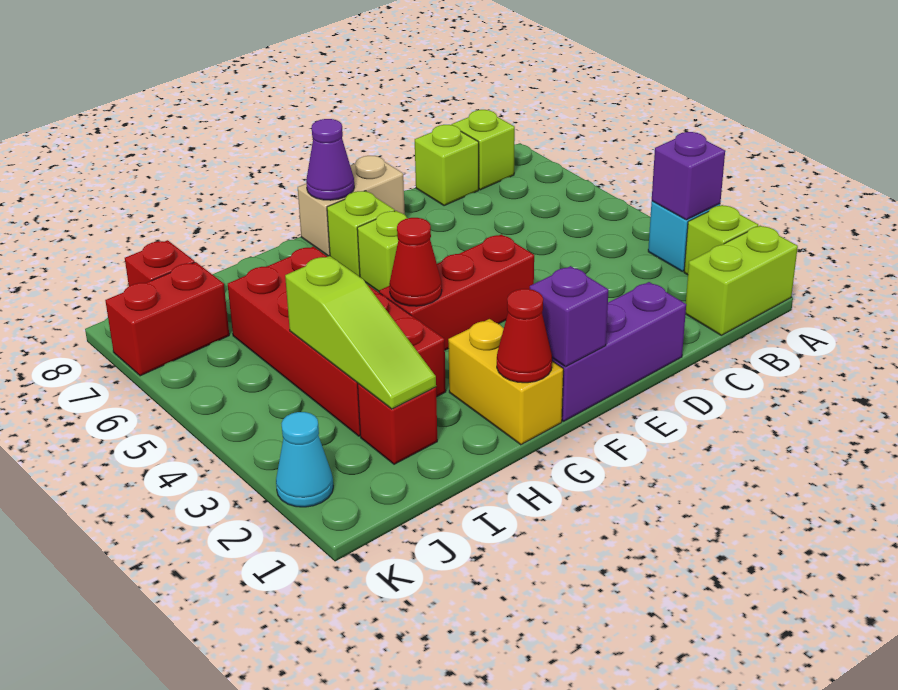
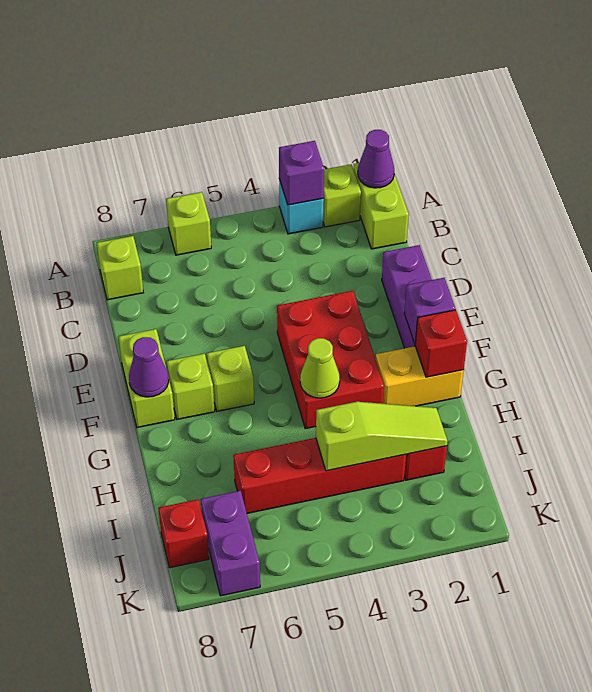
none -> purple cone A1 level 2
lime brick C8 level 1 -> lime brick A6 level 1
red brick E4:G4 level 1 -> red brick E3:G4 level 1
tan brick E8:F8 level 1 -> lime brick E8:F8 level 1
red cone G1 level 2 -> red brick G1 level 2
red cone G4 level 2 -> lime cone G4 level 2
red brick H3:I6 level 1 -> red brick I3:I6 level 1
red brick J7:K7 level 1 -> purple brick J7:K7 level 1
cyan cone K2 level 1 -> none

